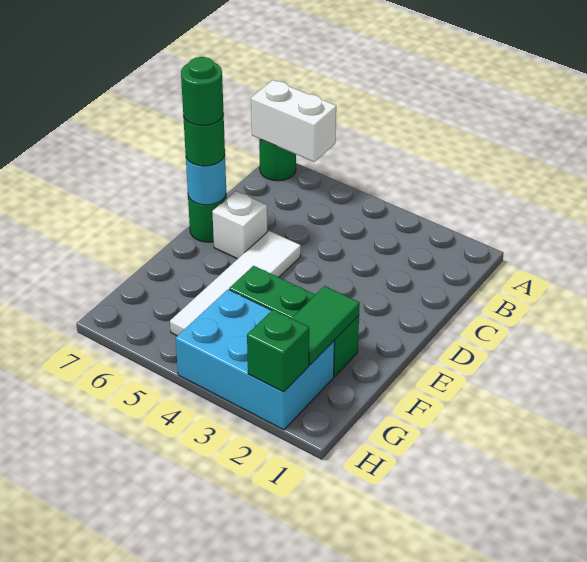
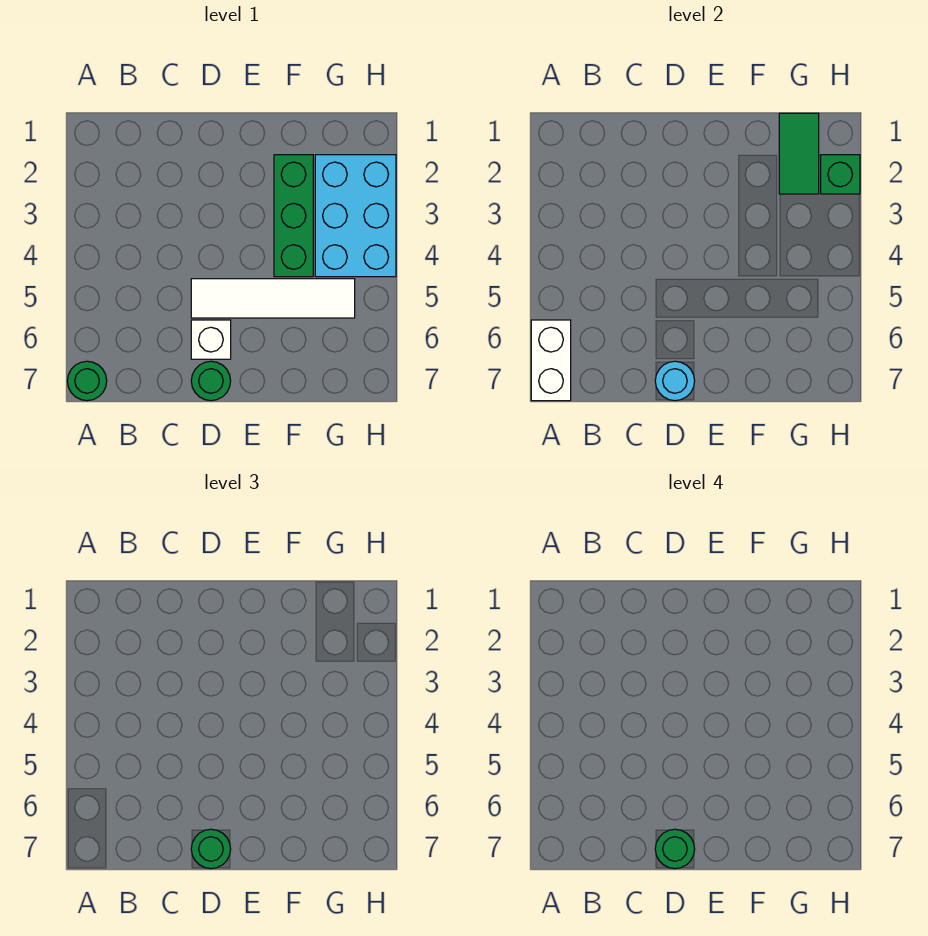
green tile F2:G2 level 2 -> green tile G1:G2 level 2

